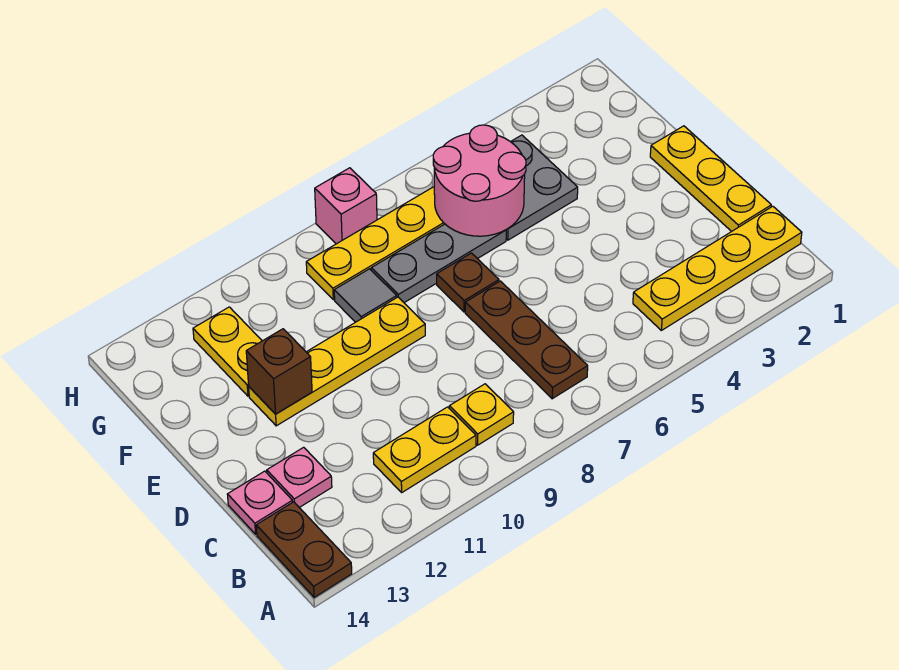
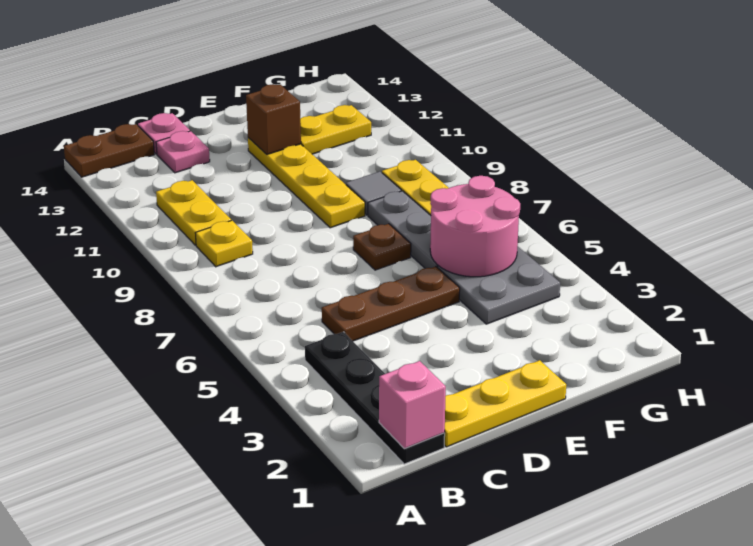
yellow plate B1:B4 level 1 -> black plate B1:B4 level 1
brown plate B7:D7 level 1 -> brown plate C5:E5 level 1
pink brick H8 level 1 -> pink brick B1 level 2

